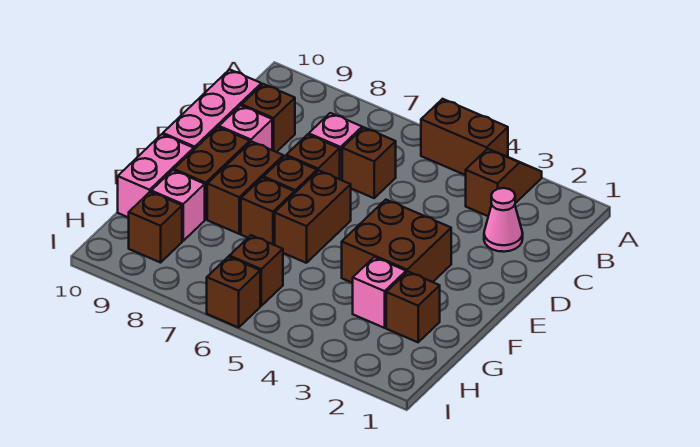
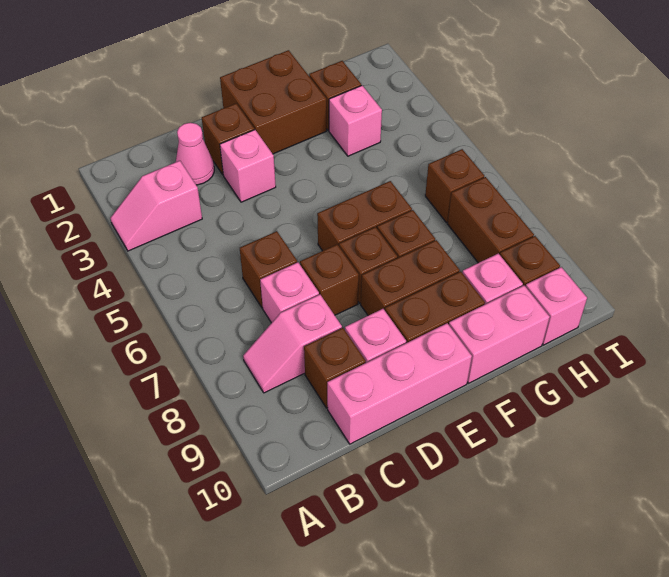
brown slope A3:B3 level 1 top B -> pink slope A3:B3 level 1 top B
brown brick A4:A5 level 1 -> brown brick H7:H8 level 1
none -> pink slope B8:C8 level 1 top C
none -> pink brick D3 level 1
brown brick E3:F4 level 1 -> brown brick E1:F2 level 1
none -> pink brick H10 level 1
brown brick I6 level 1 -> brown brick D2 level 1

